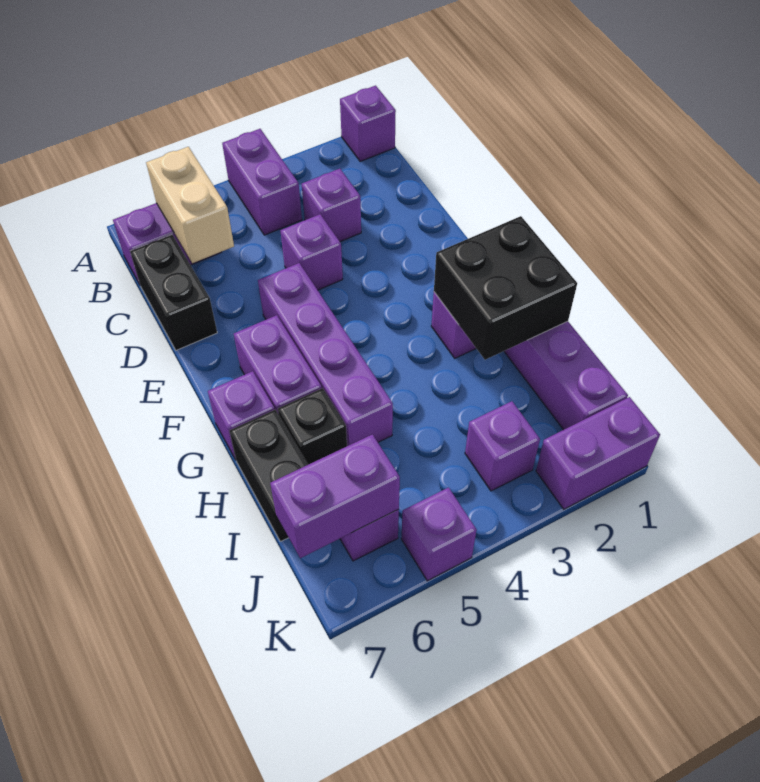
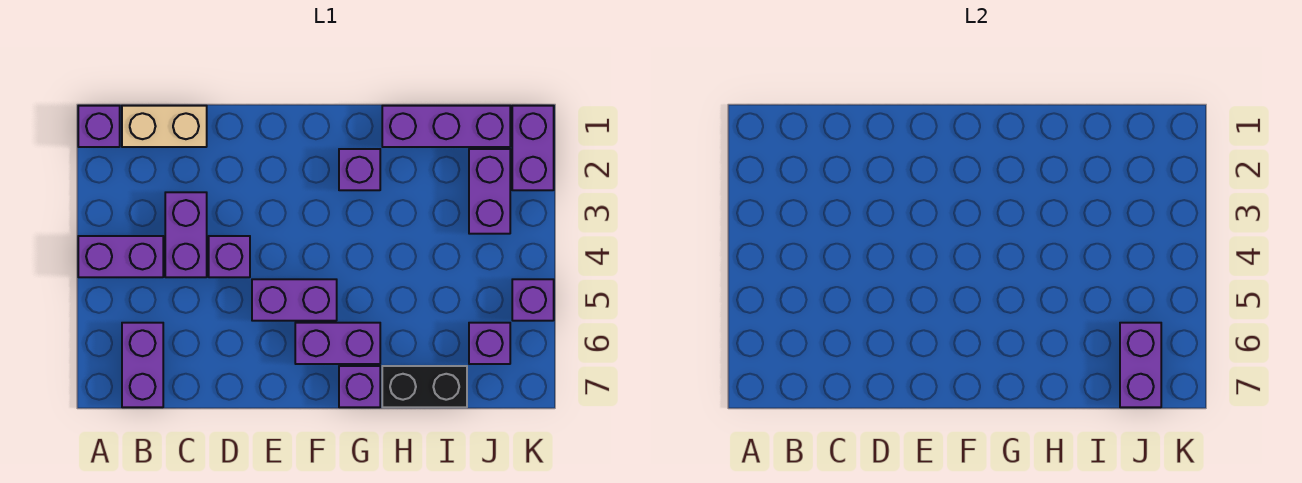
tan brick B6:C6 level 2 -> tan brick B1:C1 level 1
purple brick C3 level 1 -> purple brick C3:C4 level 1
black brick C7:D7 level 1 -> none
purple brick E5:H5 level 1 -> purple brick E5:F5 level 1
black brick G1:H2 level 2 -> none
black brick H6 level 1 -> none
purple brick J3 level 1 -> purple brick J2:J3 level 1

